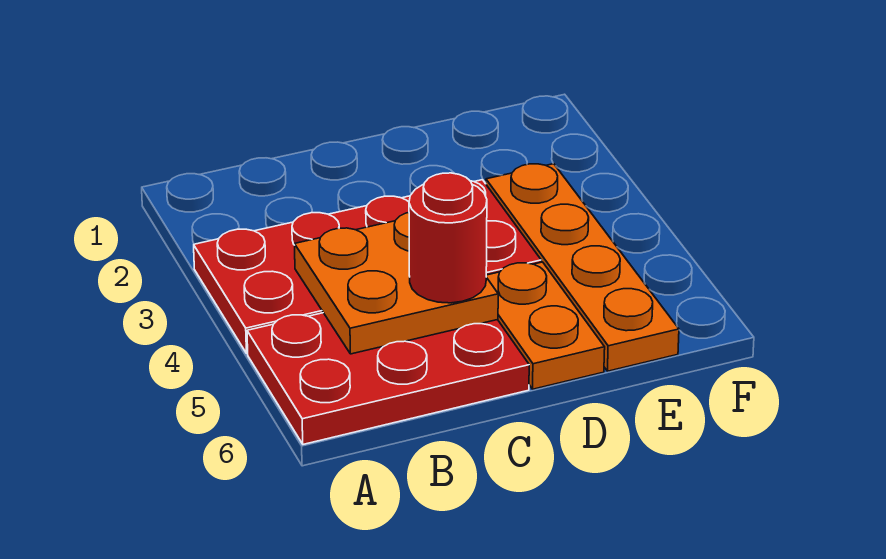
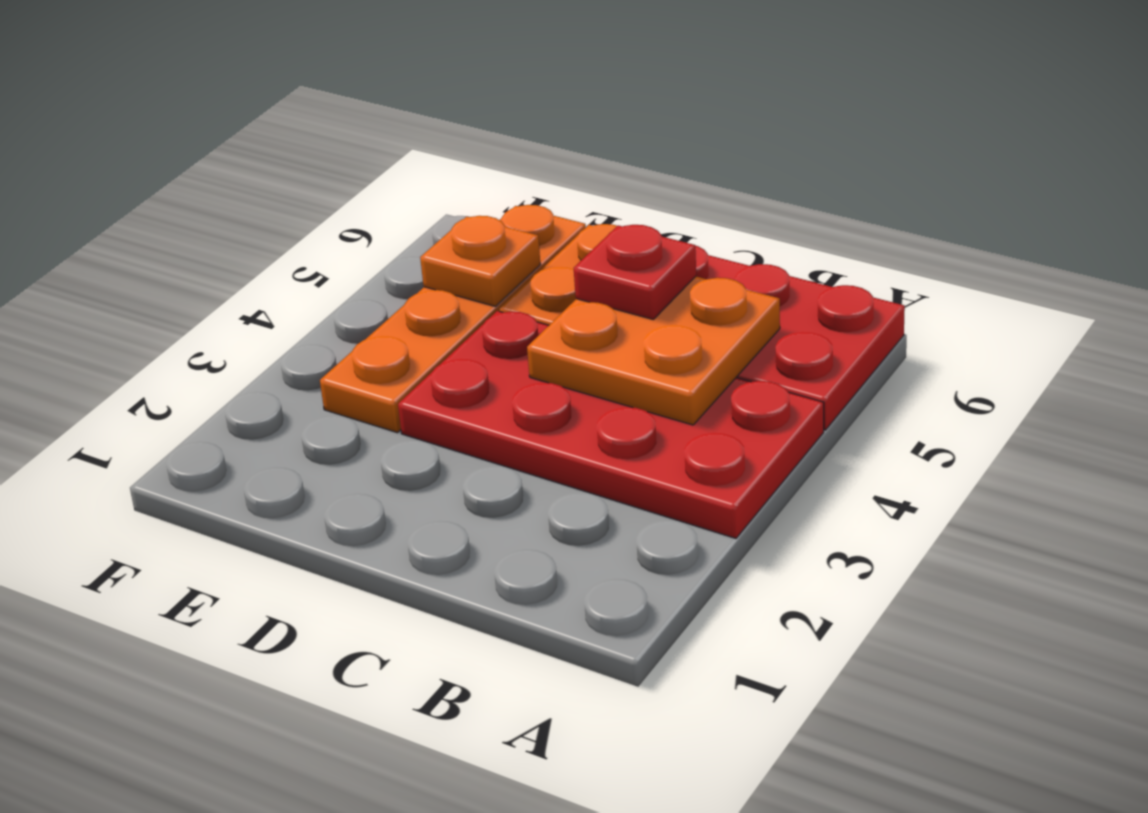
red round brick C5 level 3 -> red plate C5 level 3
none -> orange plate E5 level 2

